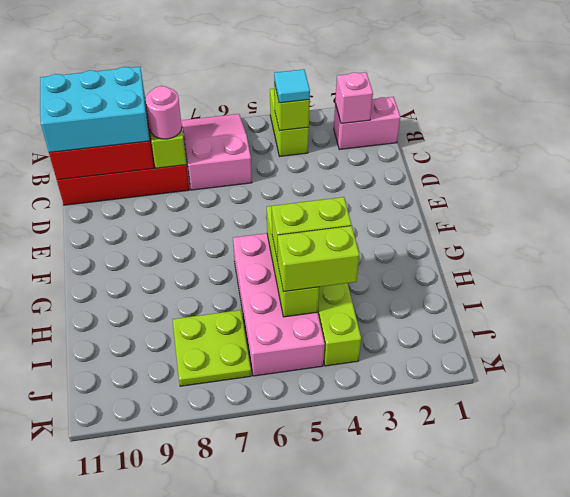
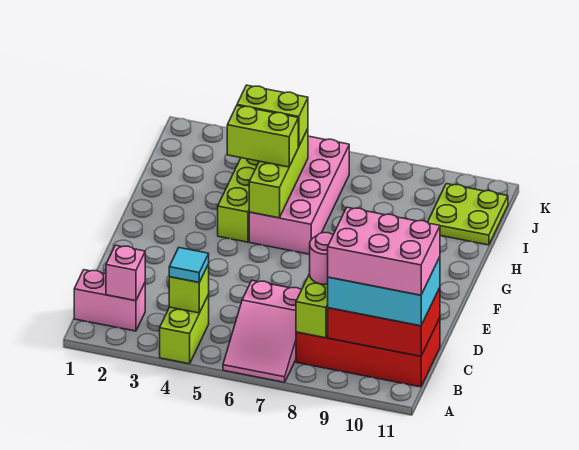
none -> pink brick B9:C11 level 4
lime plate I7:J8 level 1 -> lime plate I10:J11 level 1

